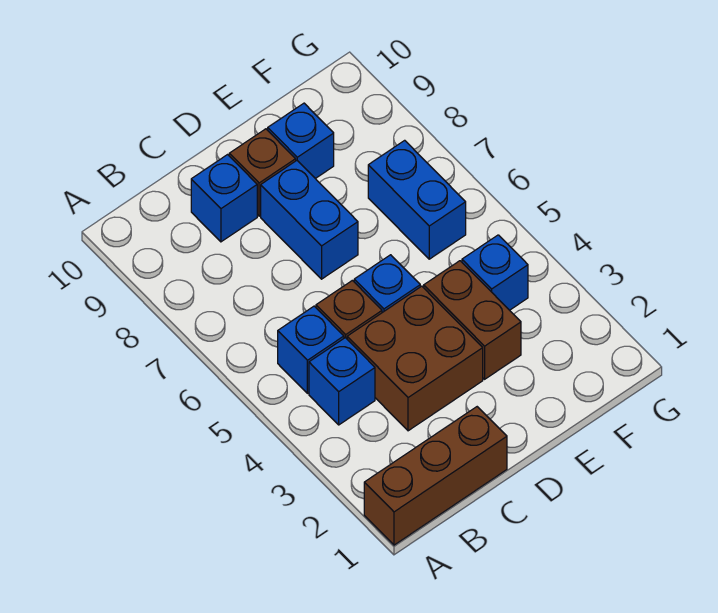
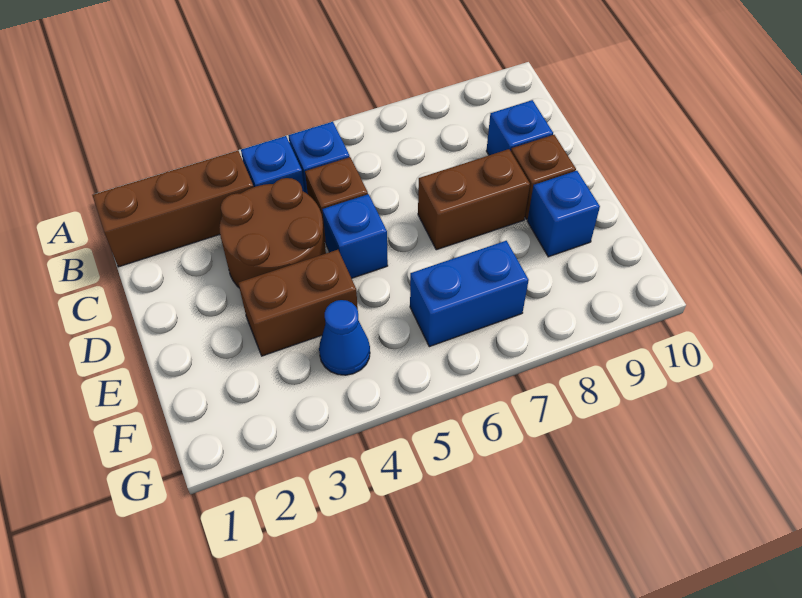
brown brick A1:C1 level 1 -> brown brick B1:B3 level 1
brown brick C3:D4 level 1 -> brown round brick C3:D4 level 1
blue brick D7:D8 level 1 -> brown brick D7:D8 level 1
blue brick F4 level 1 -> blue cone F4 level 1

